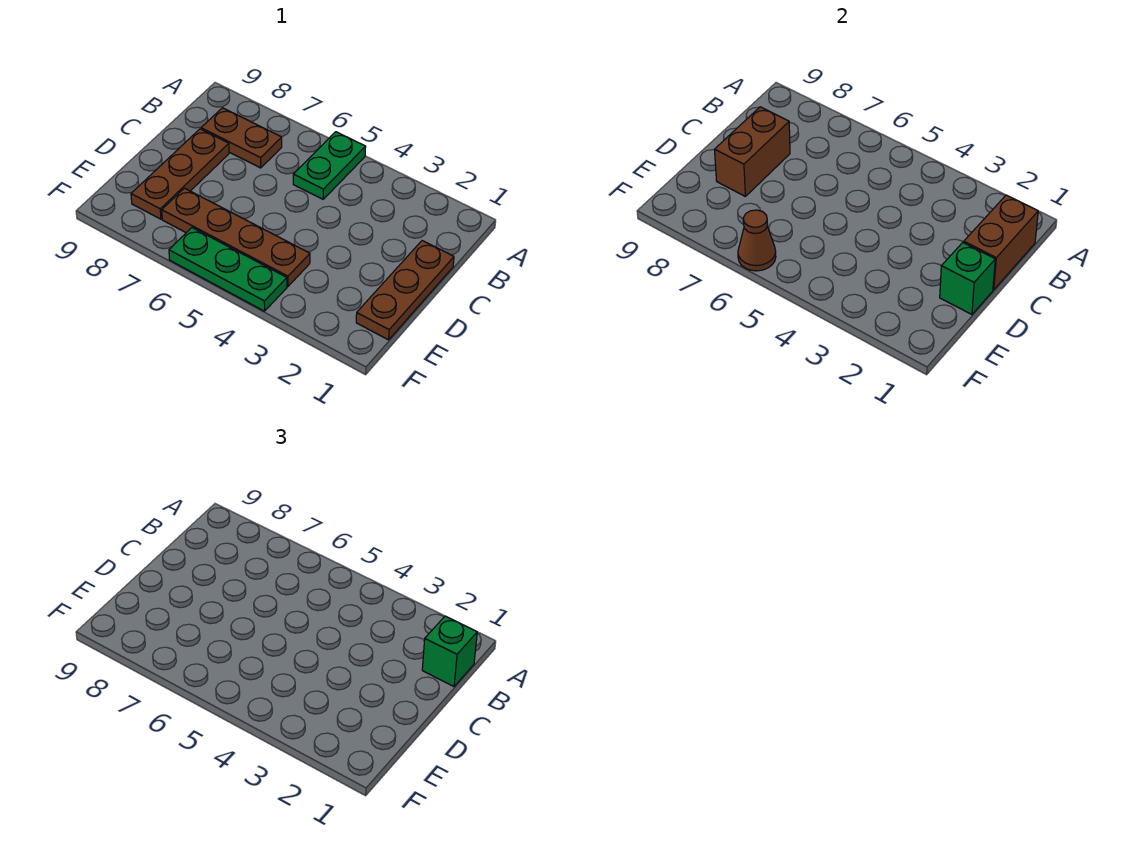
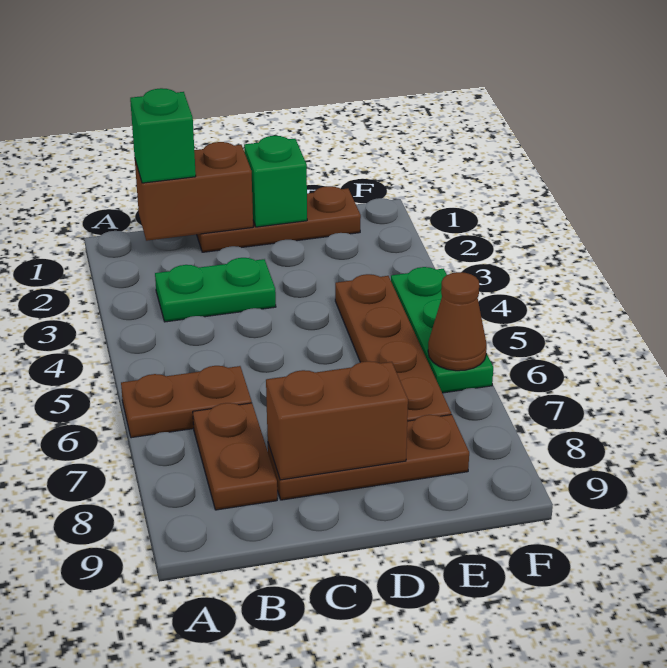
green plate A5:B5 level 1 -> green plate B3:C3 level 1
none -> brown plate A6:B6 level 1

